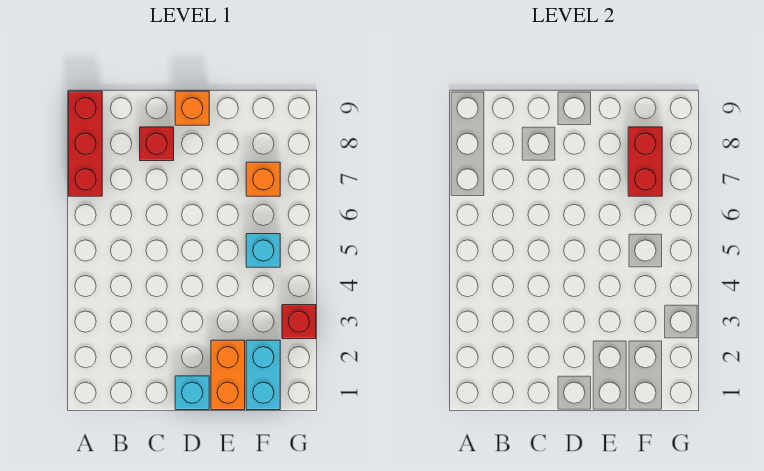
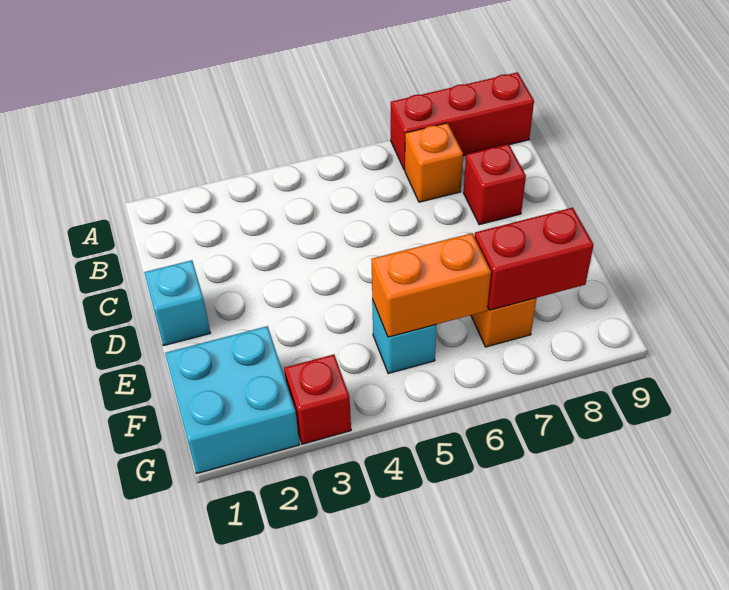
orange brick D9 level 1 -> orange brick B7 level 1
orange brick E1:E2 level 1 -> orange brick F5:F6 level 2
cyan brick F1:F2 level 1 -> cyan brick F1:G2 level 1

